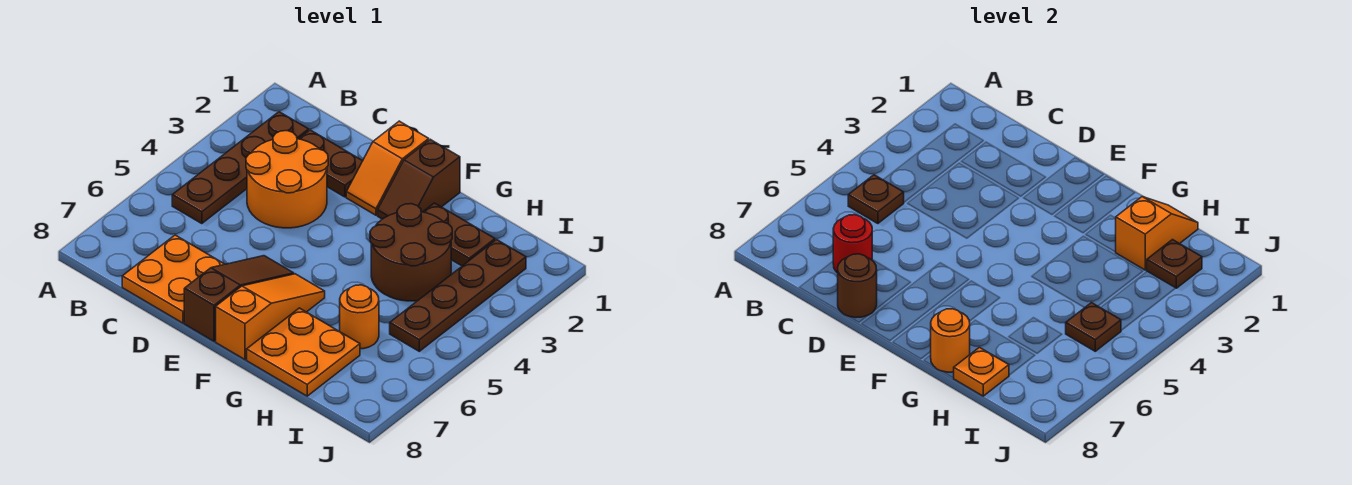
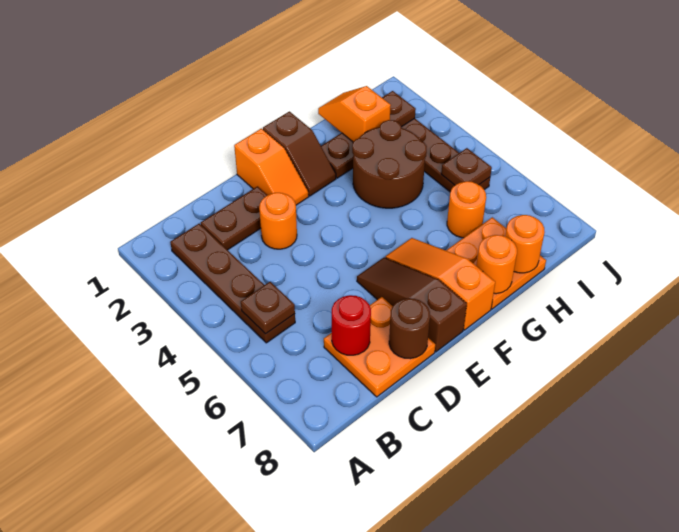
orange round brick C3:D4 level 1 -> orange round brick D3 level 1
orange plate H8 level 2 -> orange round brick H8 level 2

